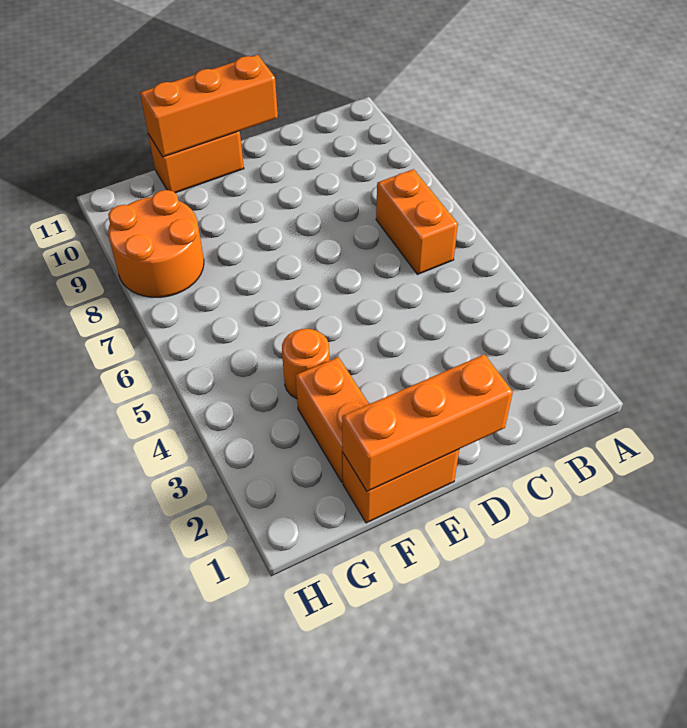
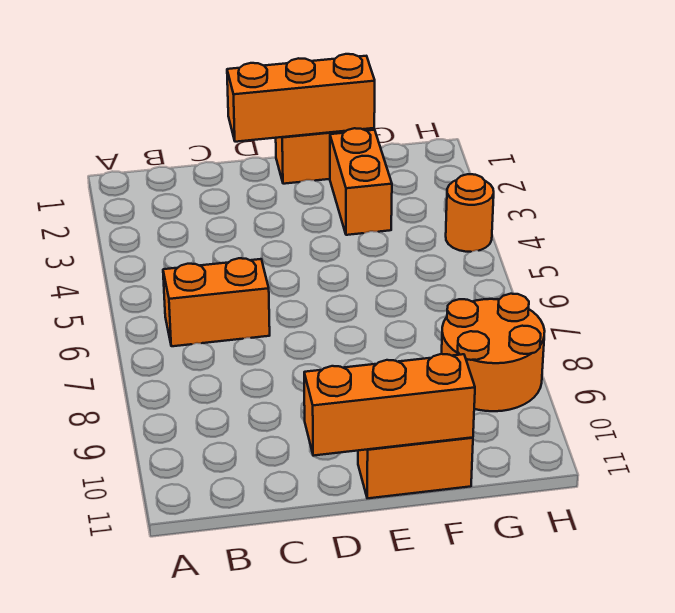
orange brick B6:B7 level 1 -> orange brick B6:C6 level 1
orange round brick F4 level 1 -> orange round brick H4 level 1

